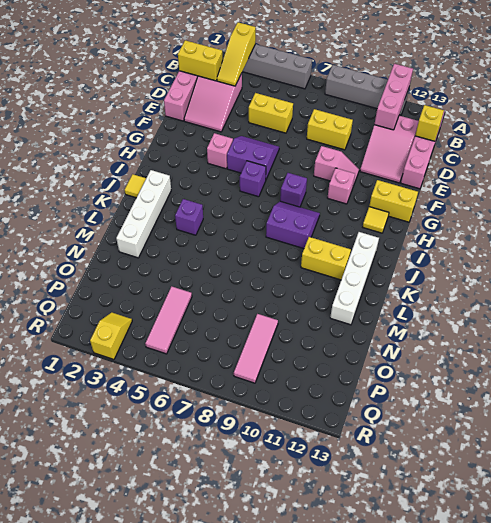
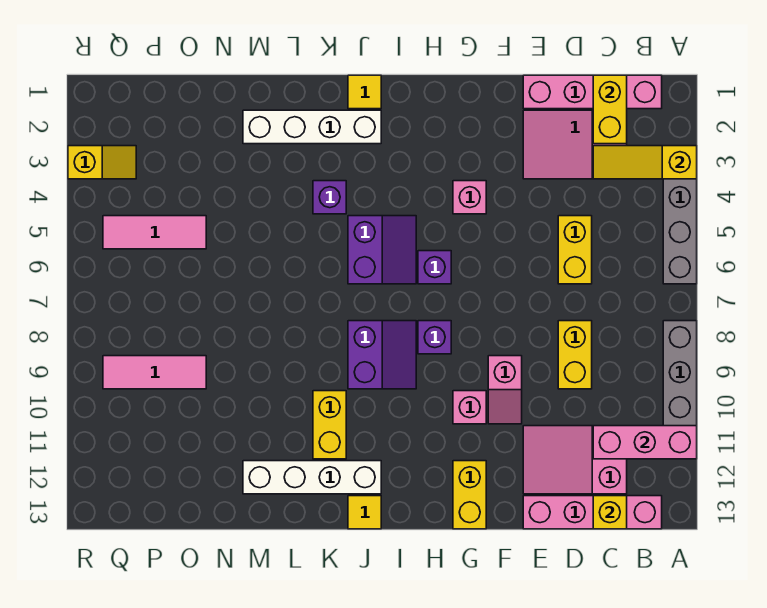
purple slope F5:G6 level 1 top G -> purple slope I5:J6 level 1 top J
yellow tile H12 level 1 -> yellow tile J13 level 1

